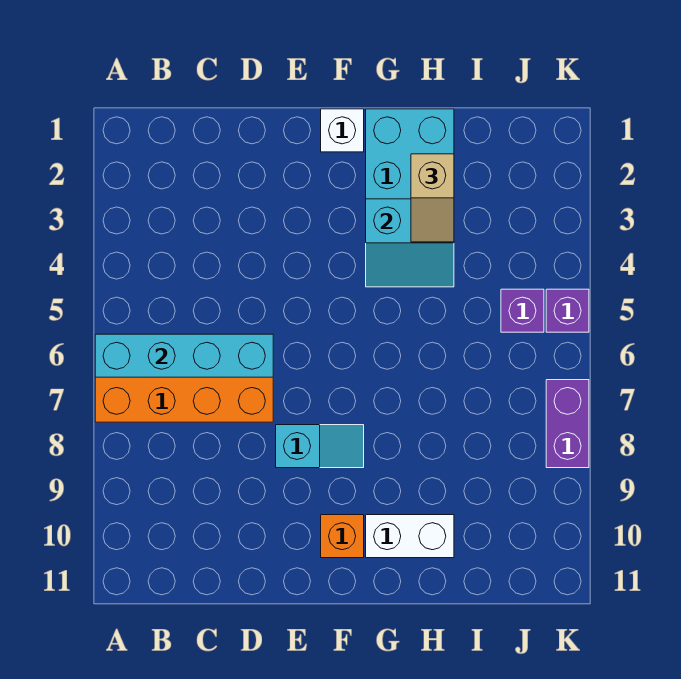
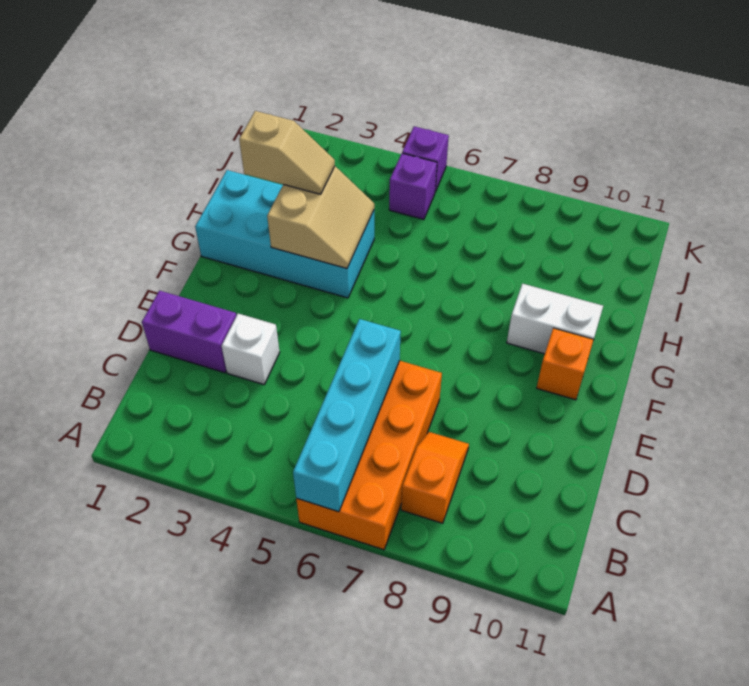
none -> orange slope B8:C8 level 1 top B
cyan slope E8:F8 level 1 top E -> none
white brick F1 level 1 -> white brick D3 level 1
cyan slope G3:H4 level 2 top 3 -> tan slope G3:H4 level 2 top 3
white brick G10:H10 level 1 -> white brick G9:G10 level 1
purple brick K7:K8 level 1 -> purple brick D1:D2 level 1

